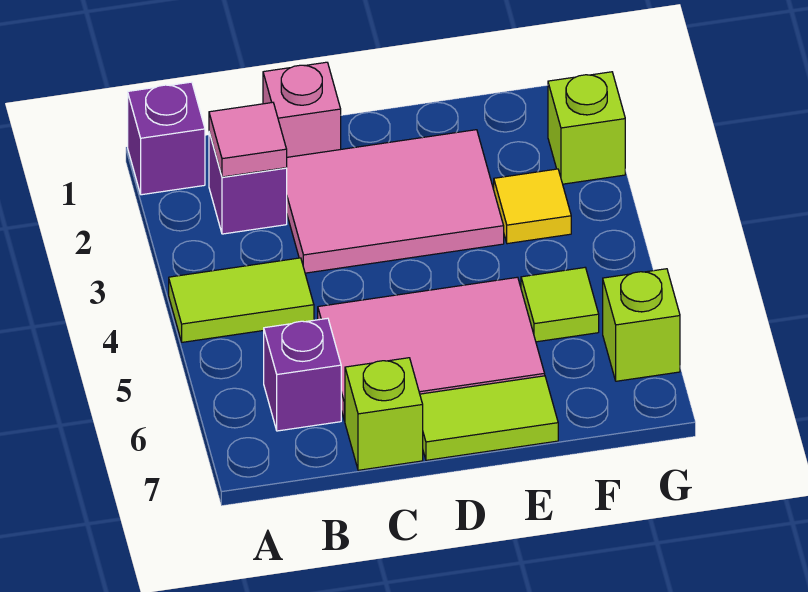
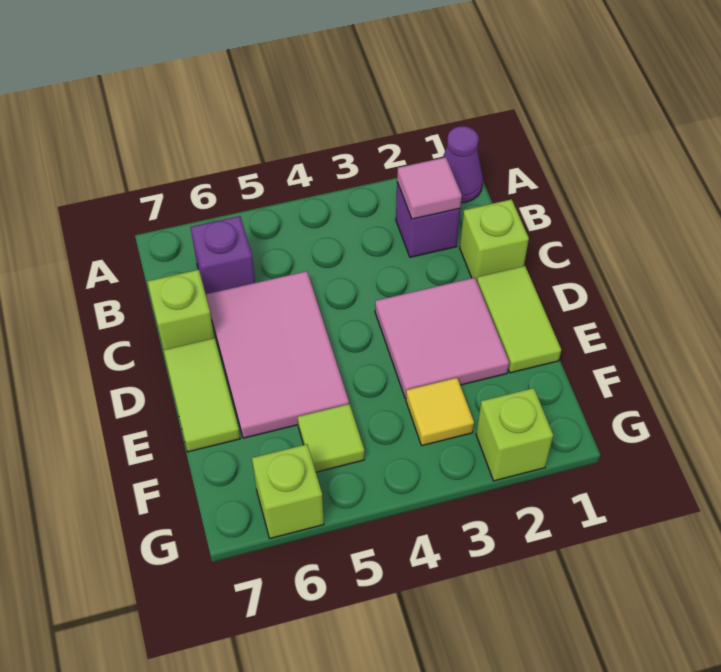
purple brick A1 level 1 -> purple cone A1 level 1
lime tile A4:B4 level 1 -> lime tile D1:E1 level 1
pink brick C1 level 1 -> lime brick C1 level 1
pink tile C2:E3 level 1 -> pink tile D2:E3 level 1

